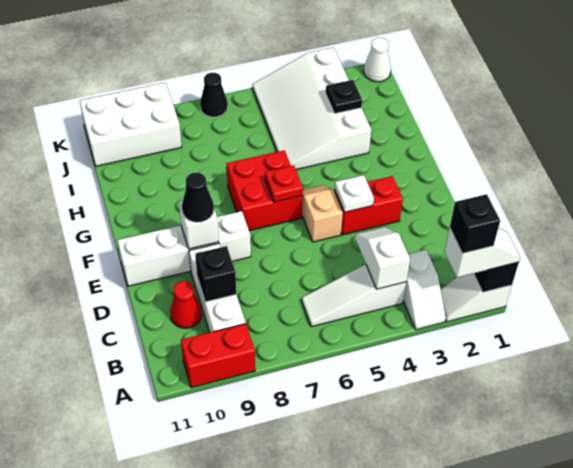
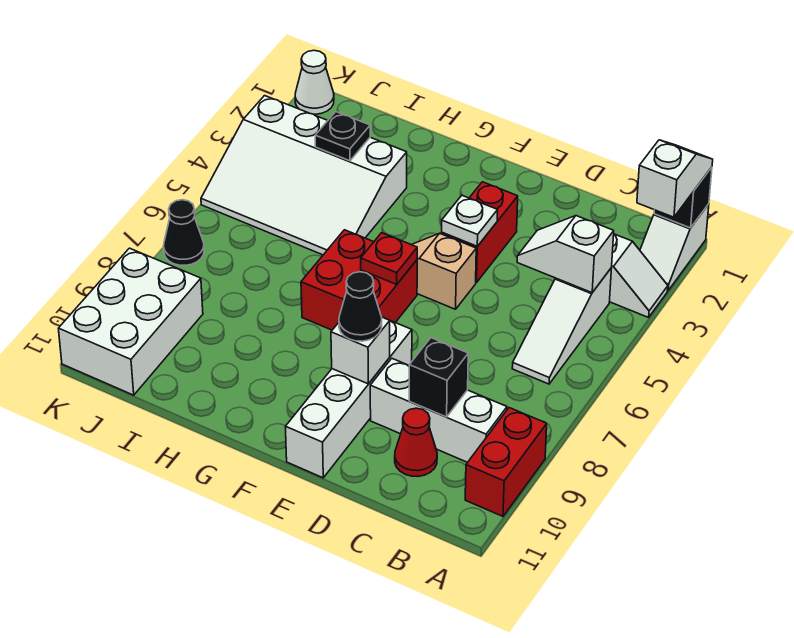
black brick A2 level 4 -> none

